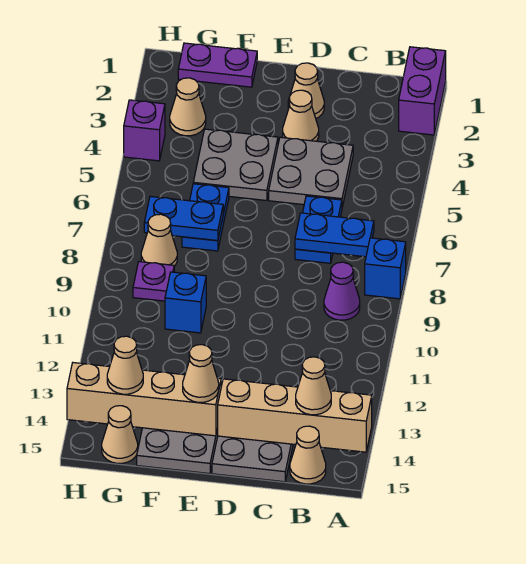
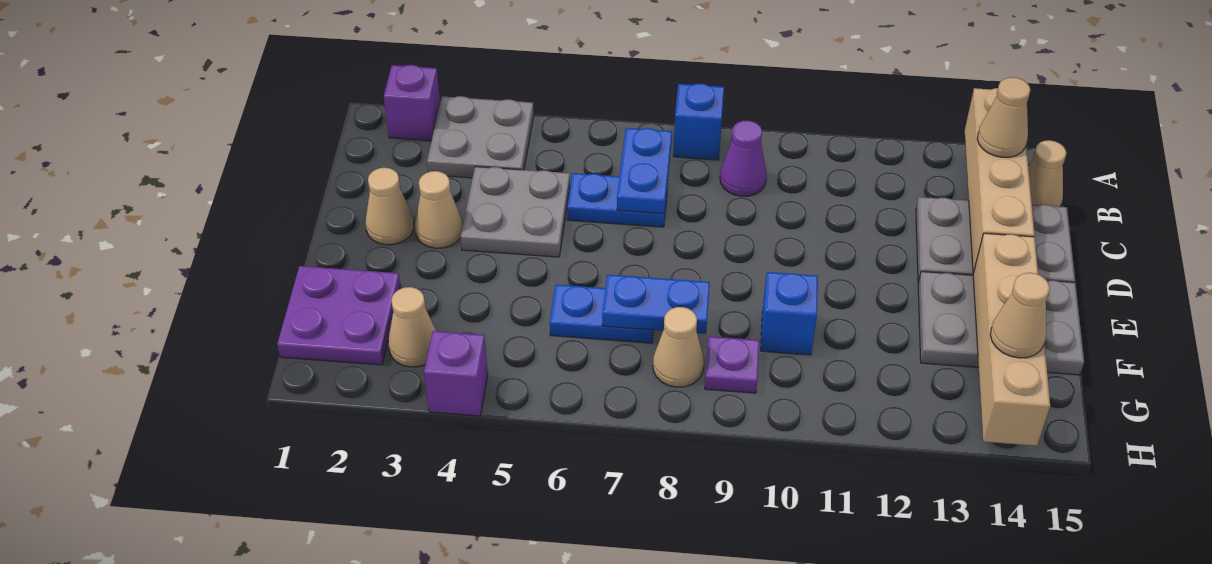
purple brick A1:A2 level 1 -> purple brick A2 level 1
grey plate E4:F5 level 1 -> grey plate A3:B4 level 1
tan cone E14 level 3 -> none
purple plate F1:G1 level 1 -> purple plate F1:G2 level 1
blue plate F7:G7 level 2 -> blue plate F7:F8 level 2
tan cone G15 level 1 -> none

